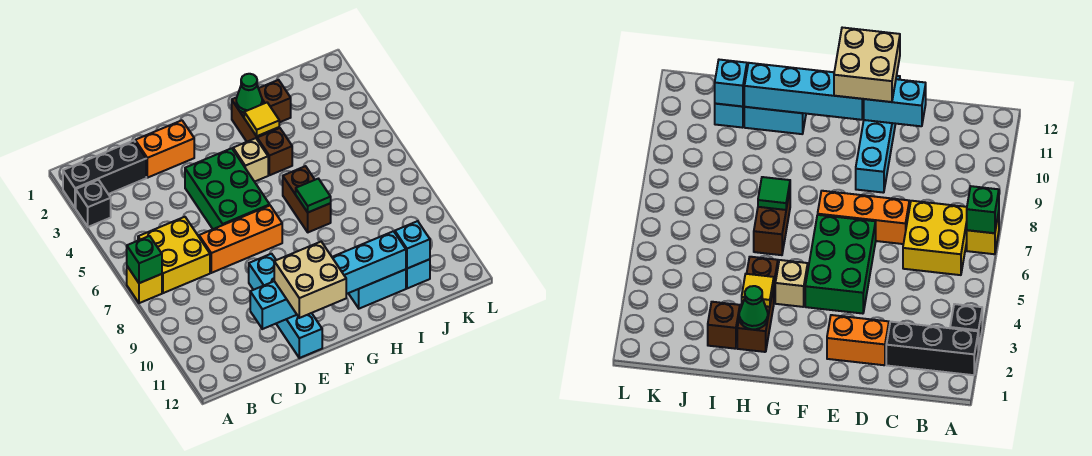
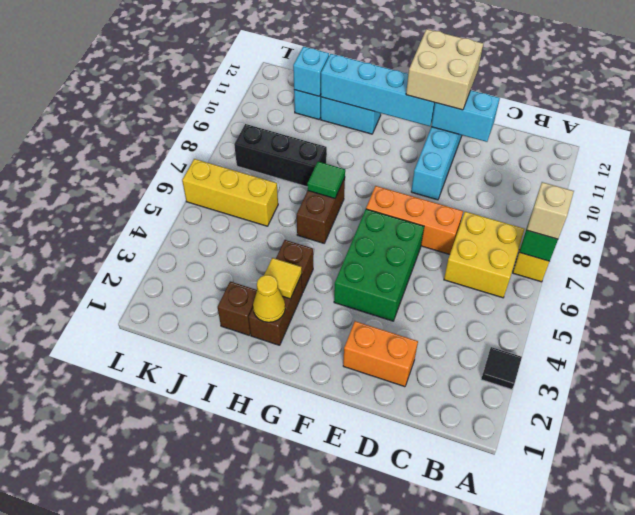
black brick A2:C2 level 1 -> black brick I8:K8 level 1
black brick A3 level 1 -> black tile A3 level 1
tan brick G4 level 1 -> tan brick A7 level 3
green cone H2 level 2 -> yellow cone H2 level 2
none -> yellow brick J6:L6 level 1

